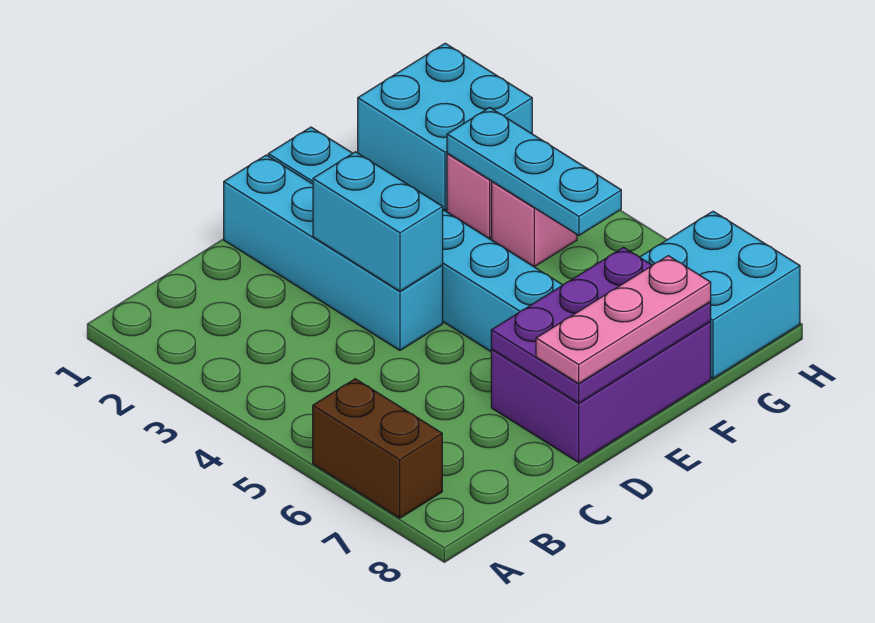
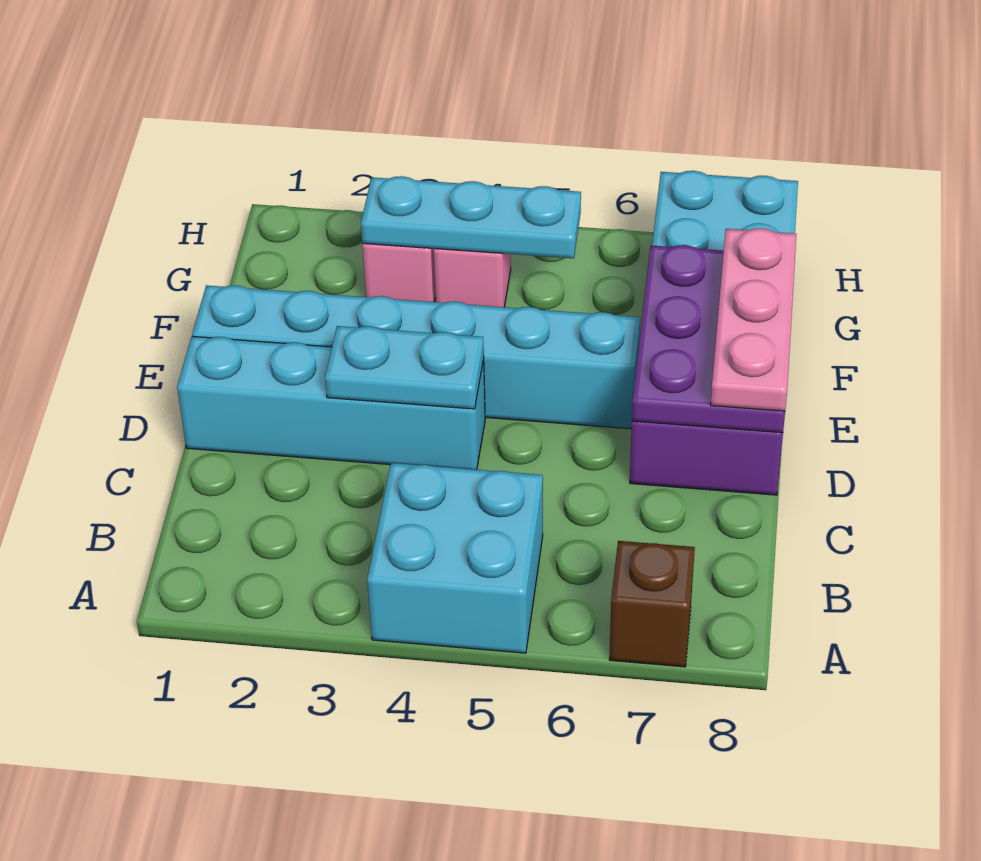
brown brick A6:A7 level 1 -> brown brick A7 level 1
cyan brick D3:D4 level 2 -> cyan plate D3:D4 level 2
cyan brick G1:H2 level 1 -> cyan brick A4:B5 level 1

